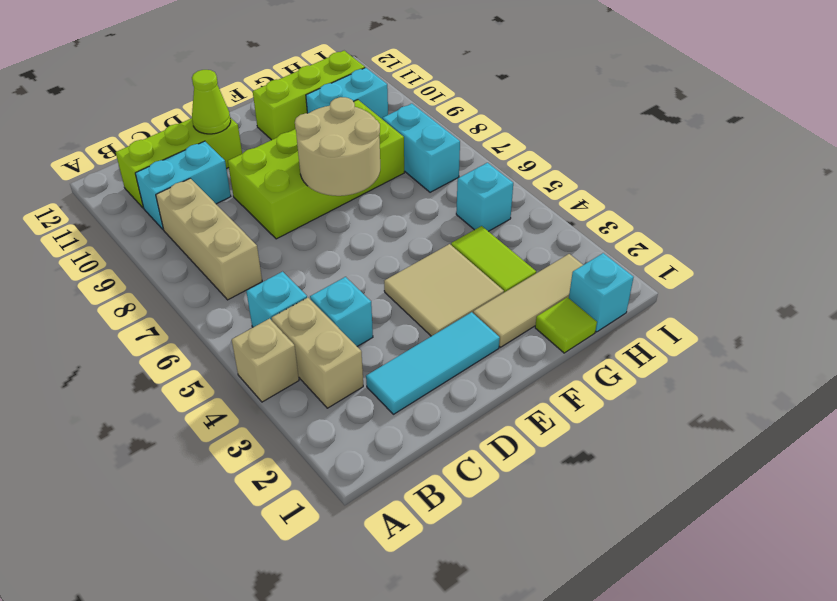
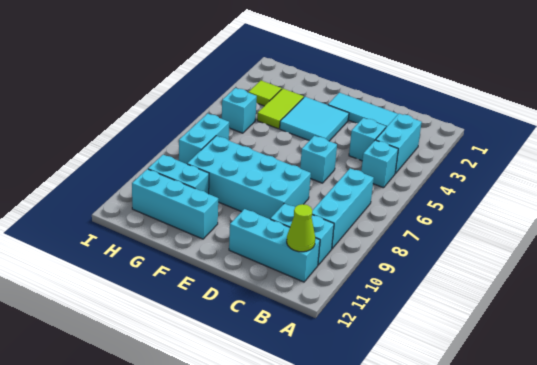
tan brick A4 level 1 -> none
tan brick B3:B4 level 1 -> cyan brick B3:B4 level 1
tan brick B7:B9 level 1 -> cyan brick B7:B9 level 1
lime brick B11:D11 level 1 -> cyan brick B11:D11 level 1
lime brick D8:G9 level 1 -> cyan brick D8:G9 level 1
lime cone D11 level 2 -> lime cone B11 level 2
tan tile E3:F4 level 1 -> cyan tile E3:F4 level 1
tan round brick E7:F8 level 2 -> none
tan tile F2:H2 level 1 -> none
lime brick F11:H11 level 1 -> cyan brick F11:H11 level 1
lime tile G1 level 1 -> lime tile H3 level 1
cyan brick H1 level 1 -> cyan brick D6 level 1

